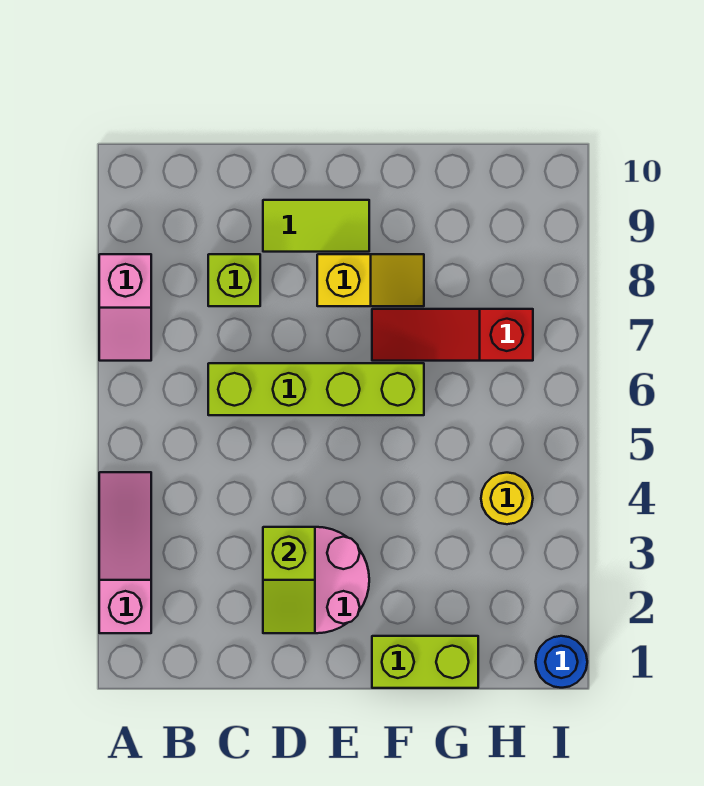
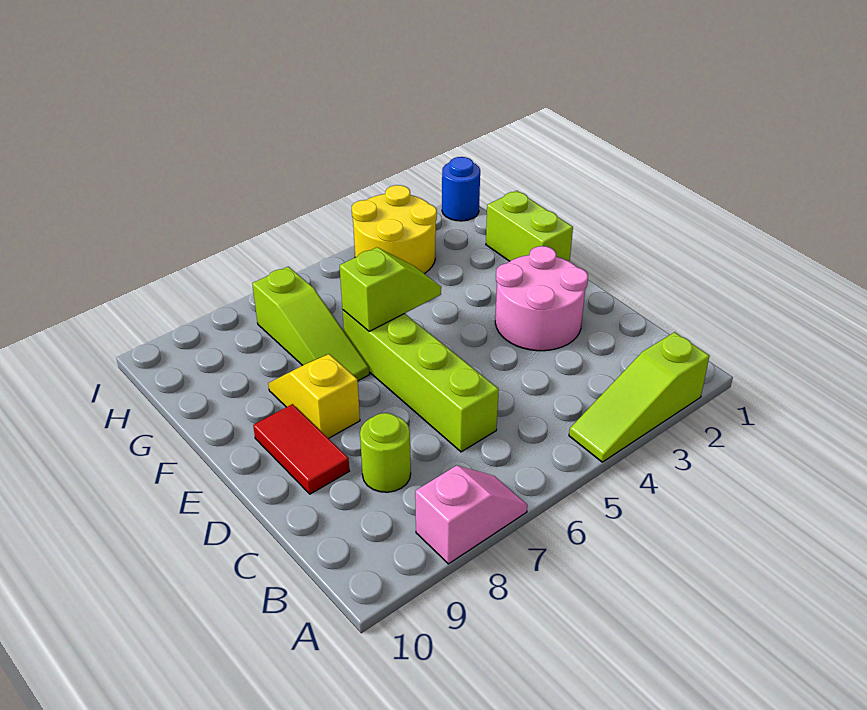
pink slope A2:A4 level 1 top 2 -> lime slope A2:A4 level 1 top 2
lime brick C8 level 1 -> lime round brick C8 level 1
lime slope D2:D3 level 2 top 3 -> lime slope F5:F6 level 2 top 6
lime tile D9:E9 level 1 -> red tile D9:E9 level 1
red slope F7:H7 level 1 top H -> lime slope F7:H7 level 1 top H
yellow round brick H4 level 1 -> yellow round brick H3:I4 level 1

